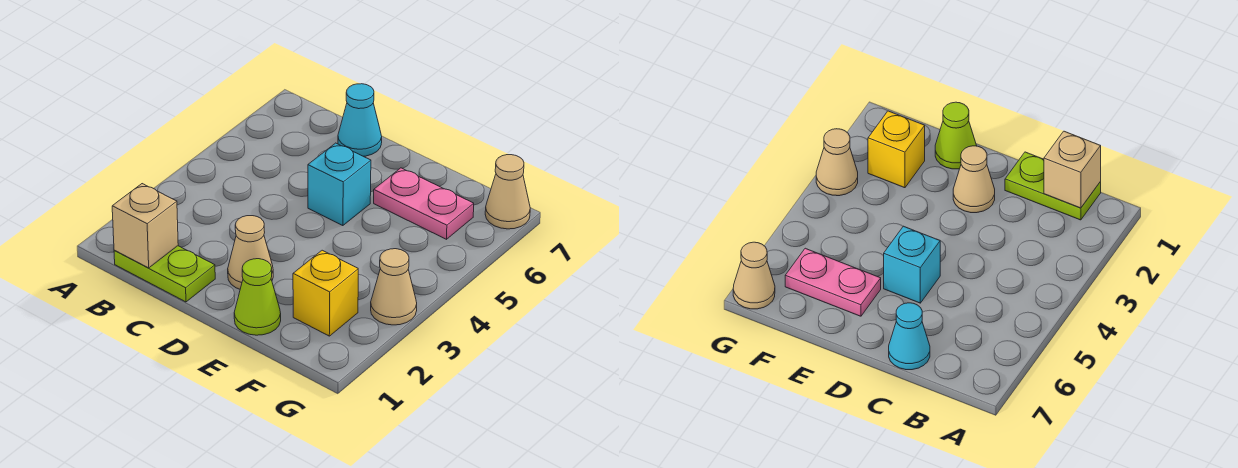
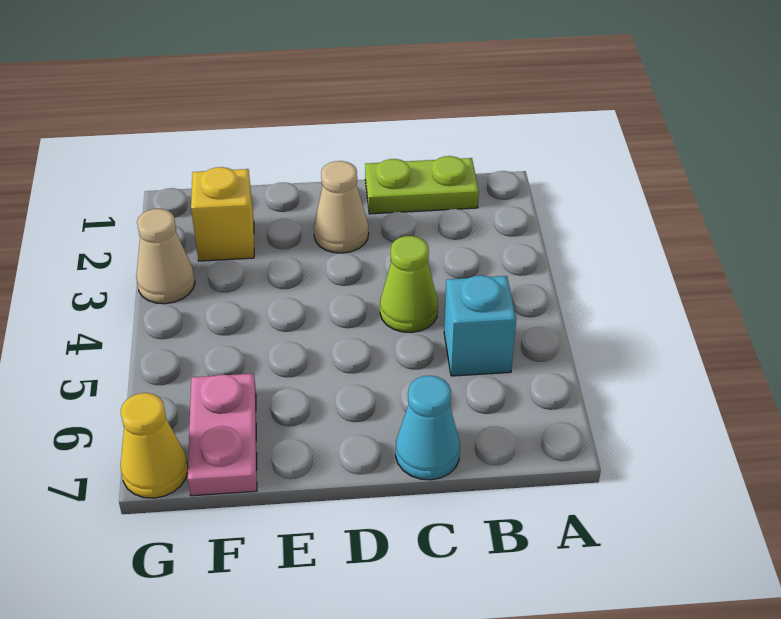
tan brick B1 level 2 -> none
cyan brick D5 level 1 -> cyan brick B5 level 1
lime cone E1 level 1 -> lime cone C4 level 1
pink plate E6:F6 level 1 -> pink plate F6:F7 level 1
tan cone G7 level 1 -> yellow cone G7 level 1

